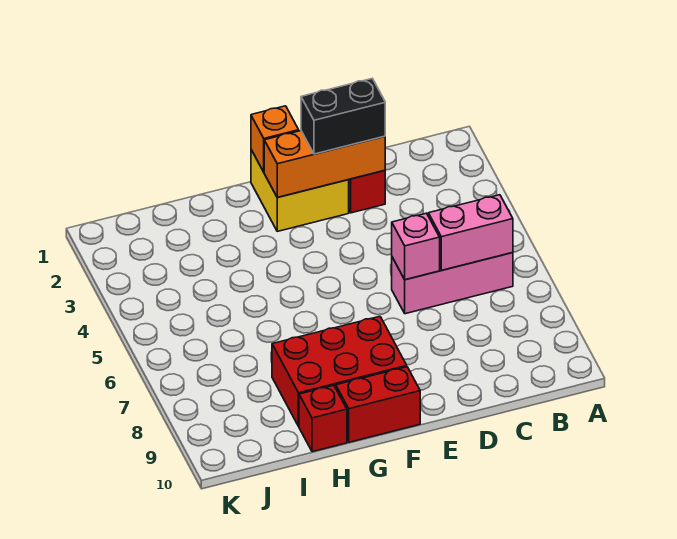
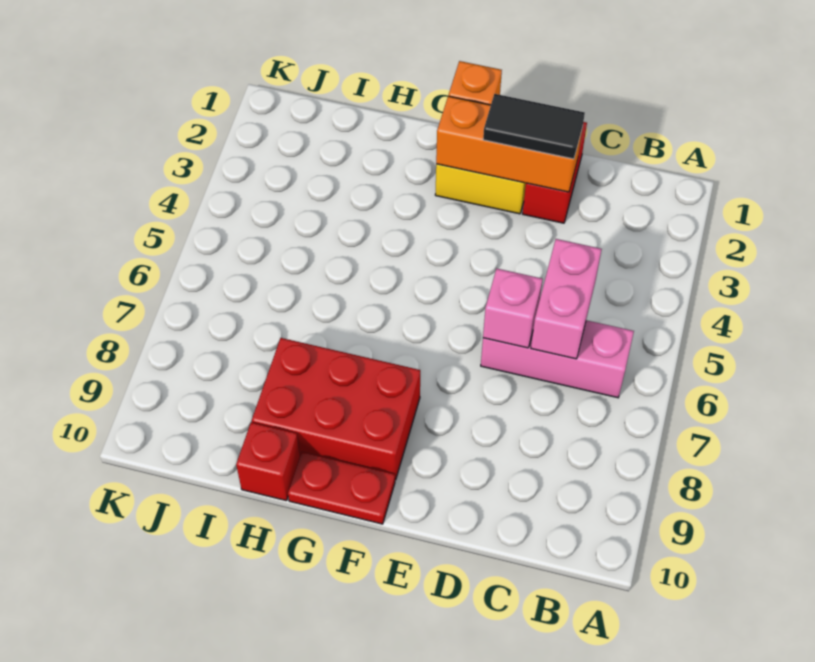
pink brick B6:C6 level 2 -> pink brick C5:C6 level 2
black brick D2:E2 level 3 -> black tile D2:E2 level 3
red brick F10:G10 level 1 -> red plate F10:G10 level 1

